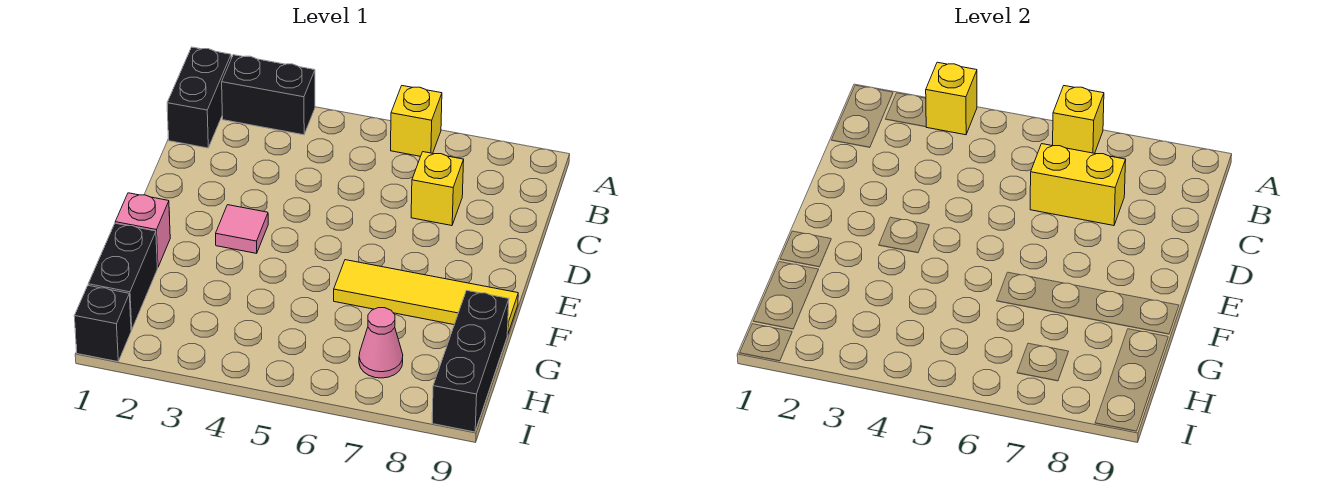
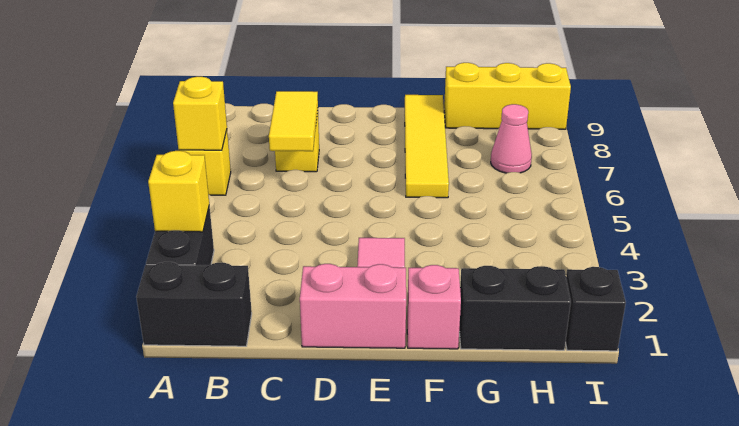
yellow brick C6:C7 level 2 -> yellow tile C6:C7 level 2
none -> pink brick D1:E1 level 1
black brick G9:I9 level 1 -> yellow brick G9:I9 level 1

